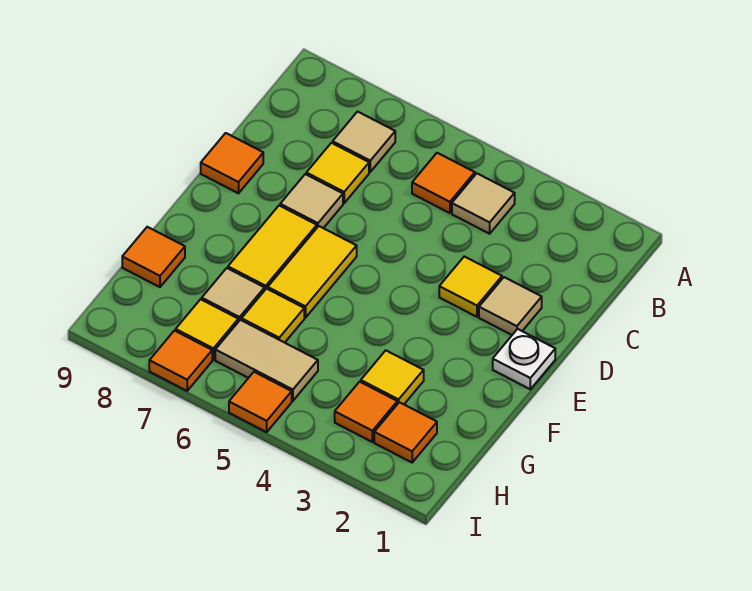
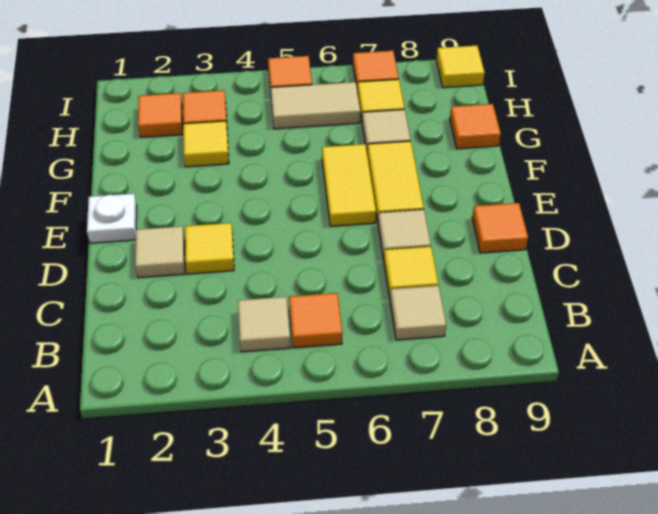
yellow tile G6 level 1 -> yellow tile I9 level 1

